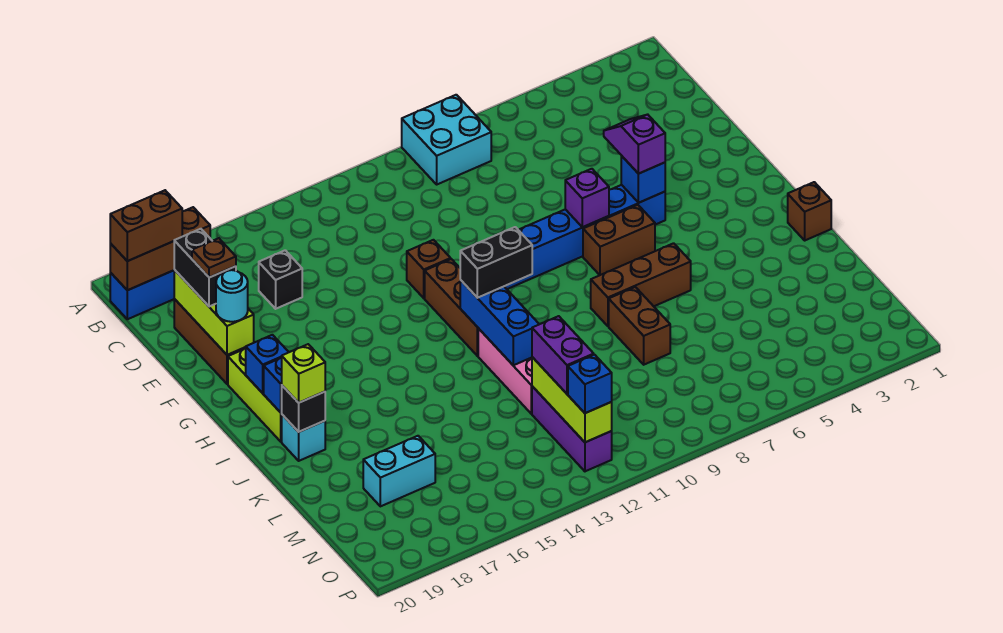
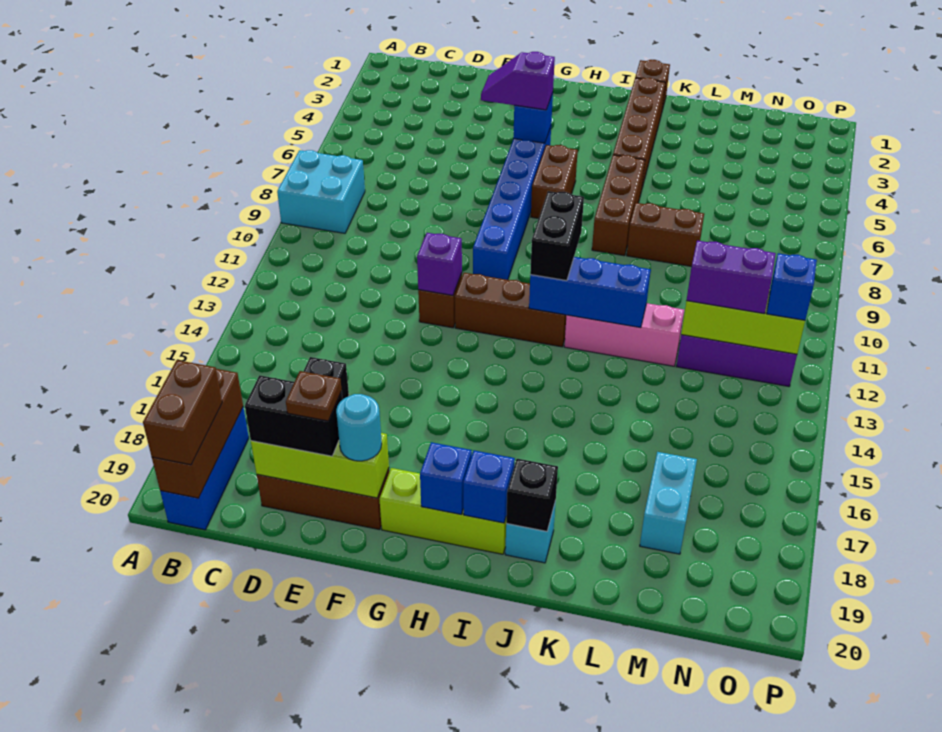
purple brick G7 level 2 -> purple brick F12 level 2
none -> brown brick J2:J5 level 1
lime brick J19 level 3 -> none

